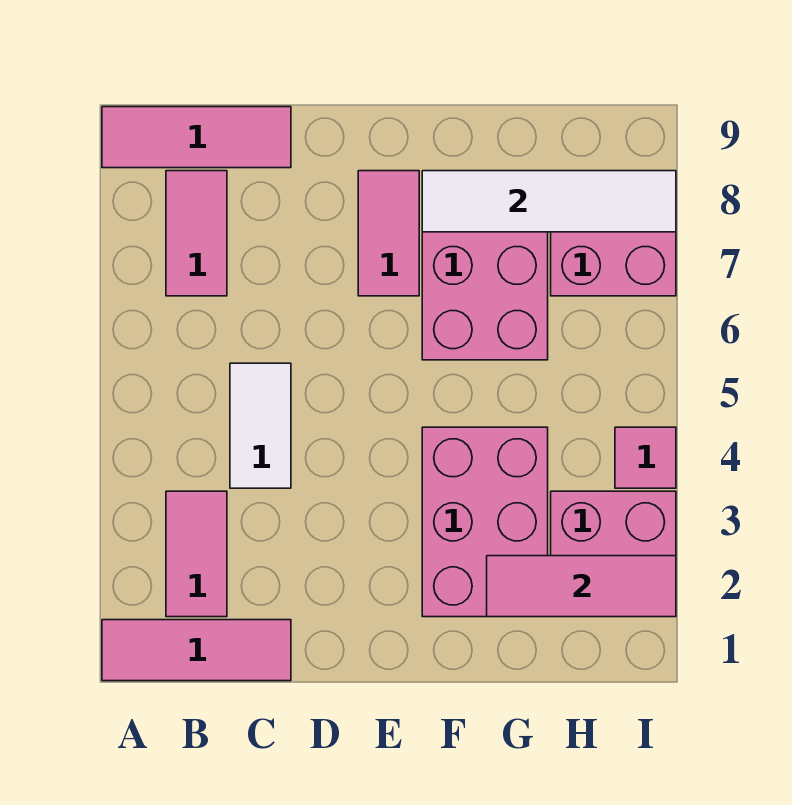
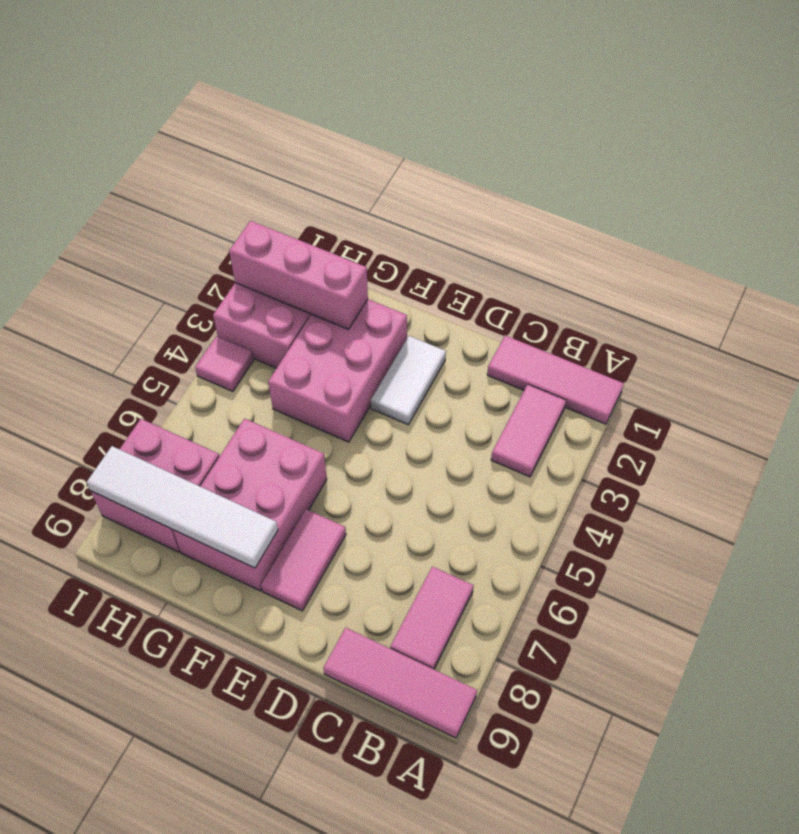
white tile C4:C5 level 1 -> white tile E2:E3 level 1
pink tile G2:I2 level 2 -> pink brick G2:I2 level 2

